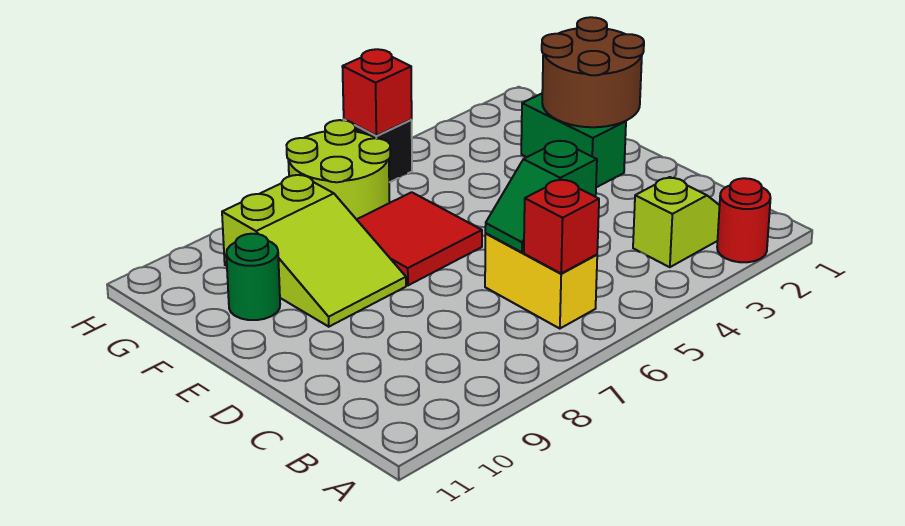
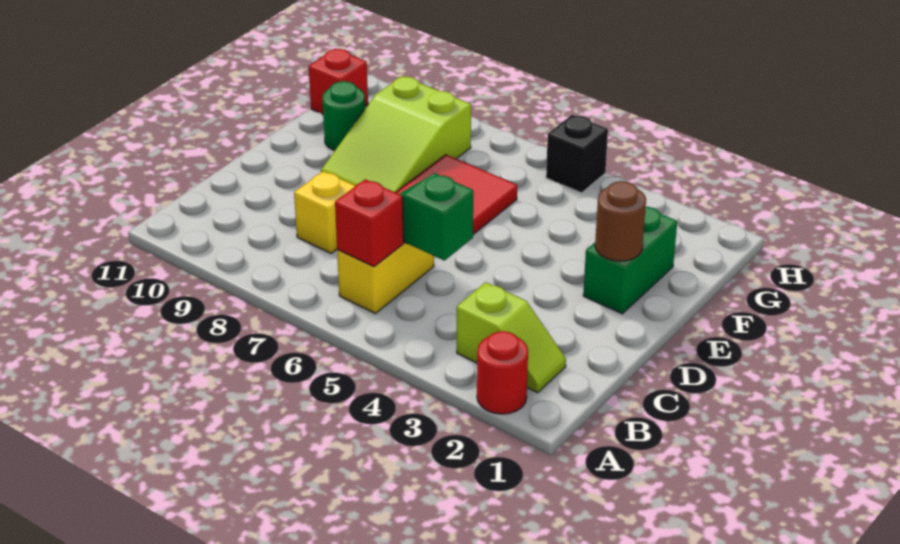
none -> yellow brick C8 level 1
brown round brick E1:F2 level 2 -> brown round brick E2 level 2
lime round brick G6:H7 level 1 -> none
red brick H5 level 2 -> red brick G11 level 1

